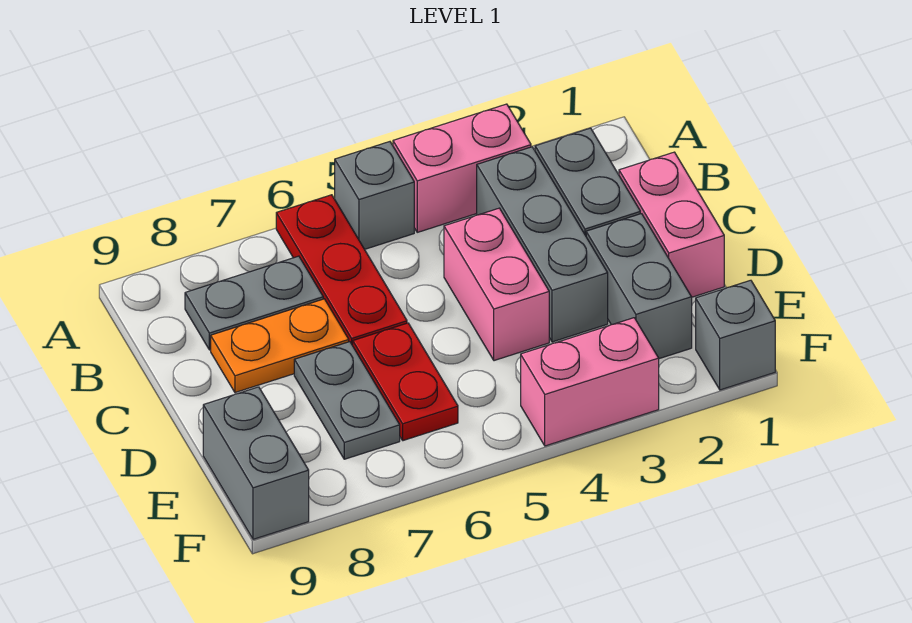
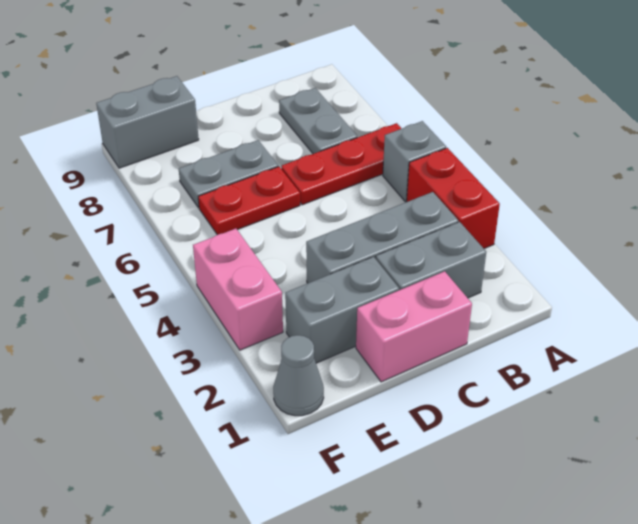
pink brick A3:A4 level 1 -> red brick A3:A4 level 1
pink brick C4:D4 level 1 -> none
orange plate C7:C8 level 1 -> none
grey brick F1 level 1 -> grey cone F1 level 1

